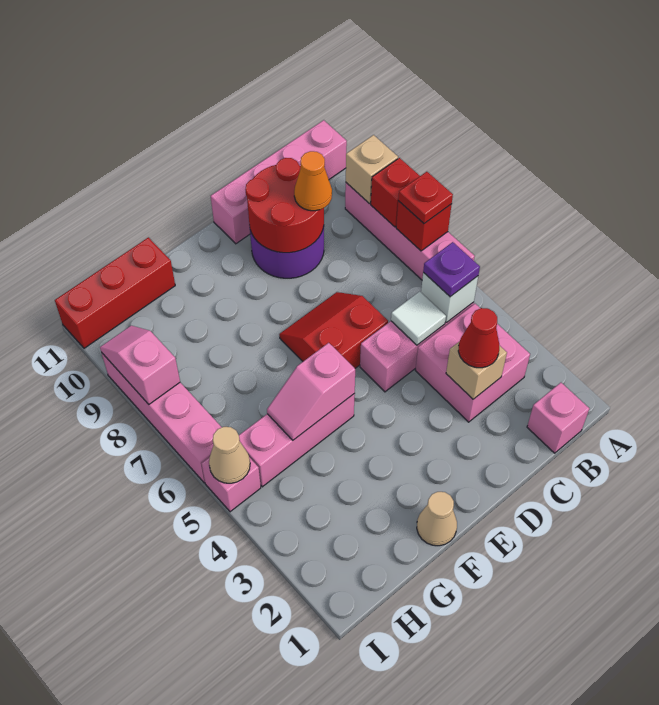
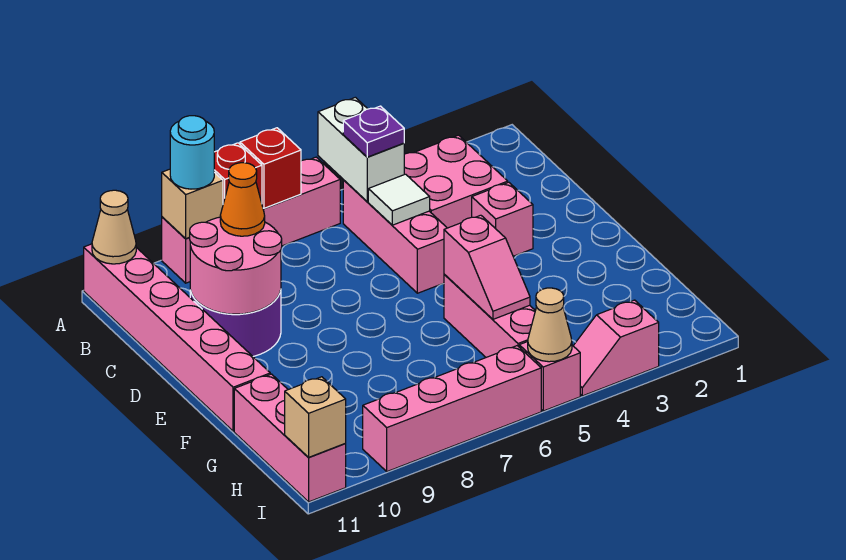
red plate A7 level 3 -> none
none -> cyan round brick A9 level 3
pink brick A11:D11 level 1 -> pink brick A11:F11 level 1
pink brick B1 level 1 -> pink brick D3 level 1
white brick B5 level 2 -> white brick A5:B5 level 2
tan brick C3 level 2 -> tan brick I11 level 2
red cone C3 level 3 -> none
red round brick C9:D10 level 2 -> pink round brick C9:D10 level 2
red slope D6:E7 level 1 top 6 -> none
tan cone F1 level 1 -> tan cone A11 level 2
red brick G11:I11 level 1 -> pink brick G11:I11 level 1
pink slope I8:I9 level 2 top 8 -> pink slope I3:I4 level 1 top 3

